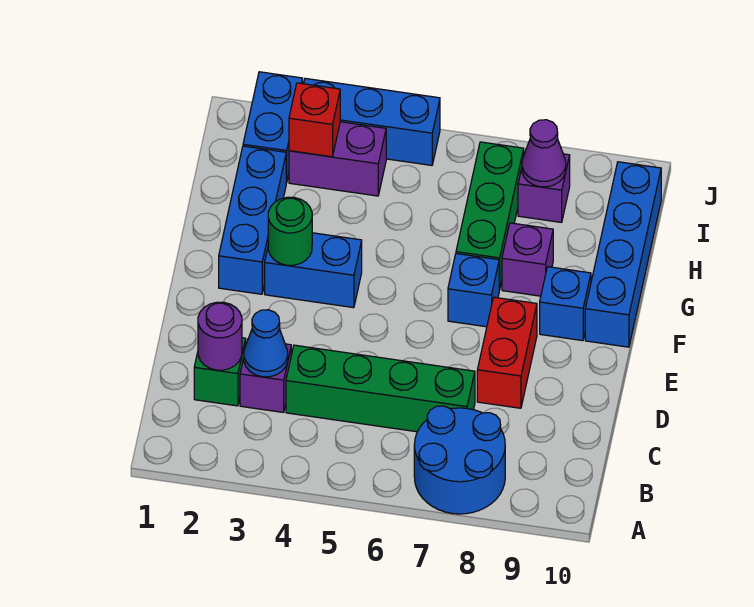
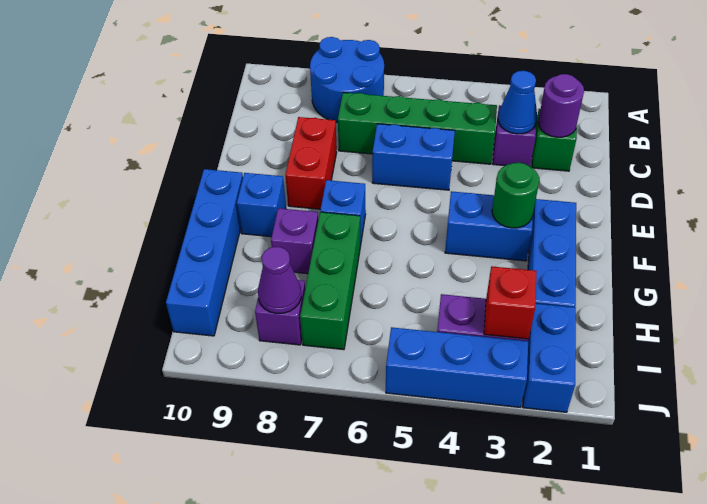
none -> blue brick D5:D6 level 1

